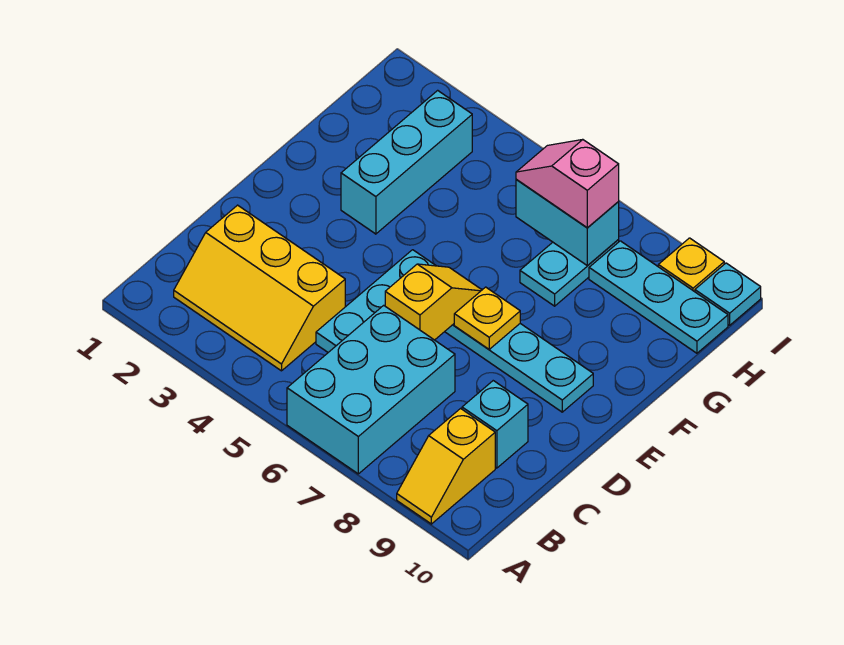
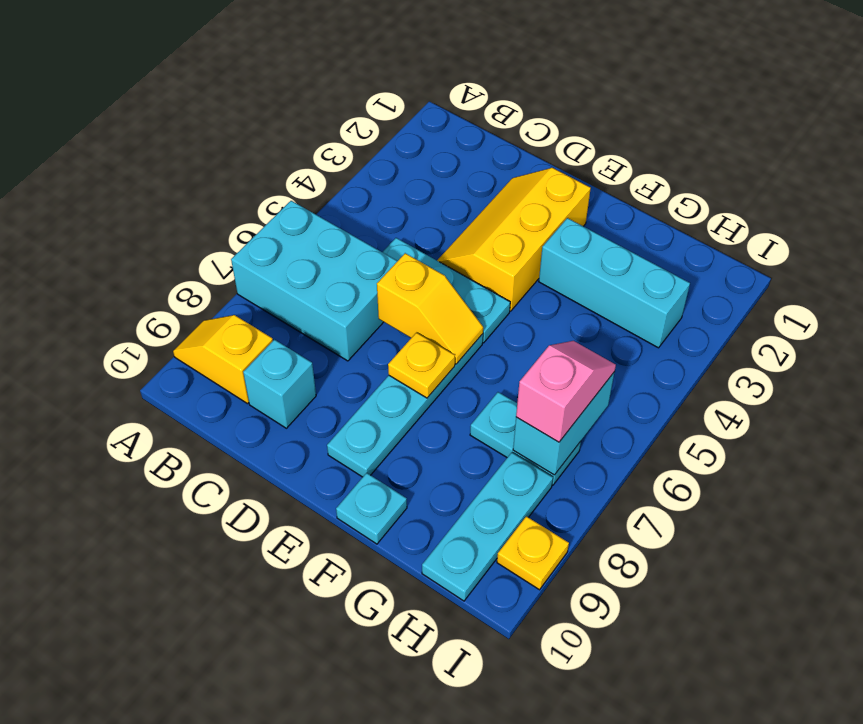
yellow slope B2:C4 level 1 top C -> yellow slope D2:E4 level 1 top E
cyan plate I10 level 1 -> cyan plate F10 level 1

